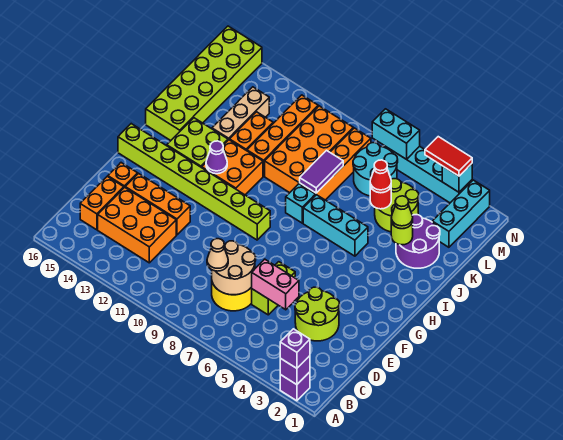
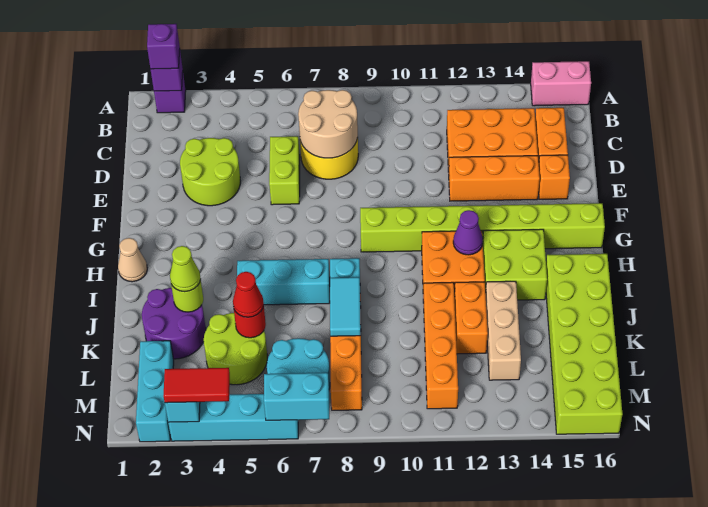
tan cone C8 level 3 -> tan cone H1 level 1
pink brick D5:D6 level 2 -> pink brick A15:A16 level 1
purple tile J8:K8 level 2 -> cyan tile J8:K8 level 2
orange brick J9:M10 level 1 -> none

